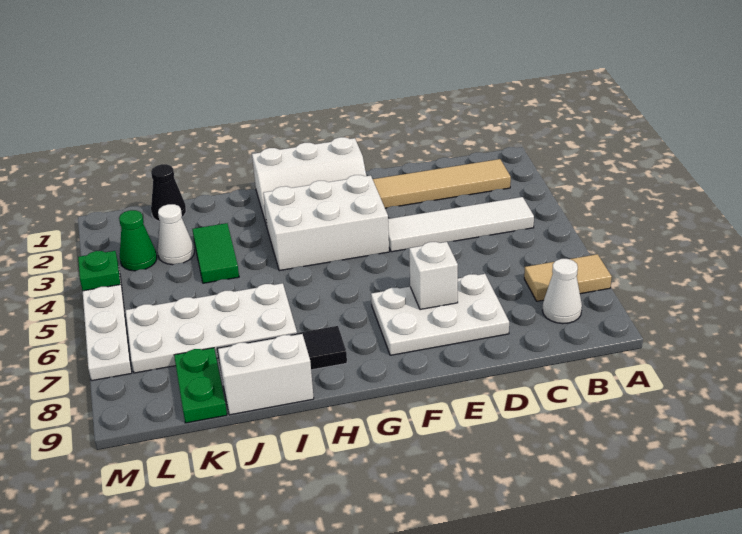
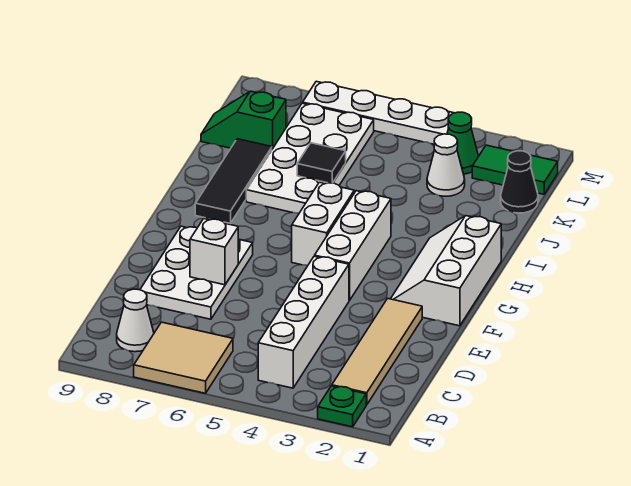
tan tile A7:B7 level 1 -> tan tile A6:B7 level 1
white tile B4:E4 level 1 -> white brick B4:E4 level 1
white brick F3:H4 level 1 -> white brick F4:H4 level 1
white brick I9:J9 level 1 -> white brick G5:H5 level 1
green tile J3:J4 level 1 -> green tile L1:L2 level 1
none -> black tile J6 level 2
green plate K8:K9 level 1 -> green slope K8:K9 level 1 top 8
green plate M4 level 2 -> green plate A2 level 1

